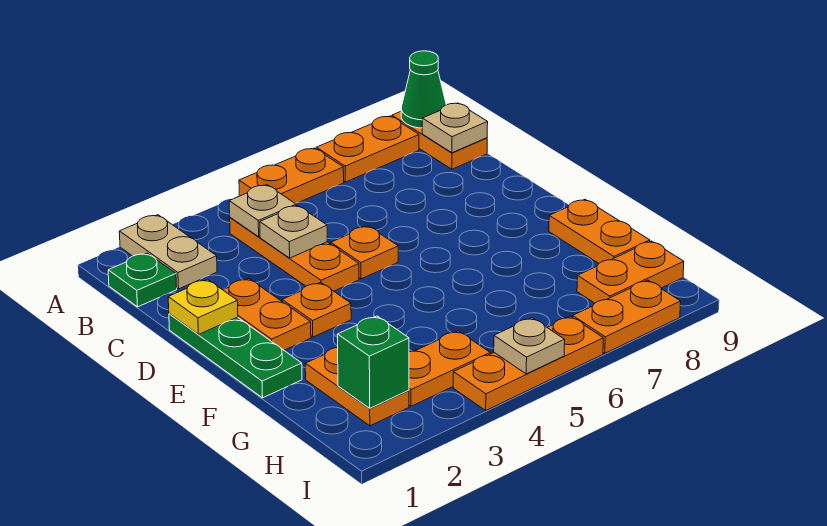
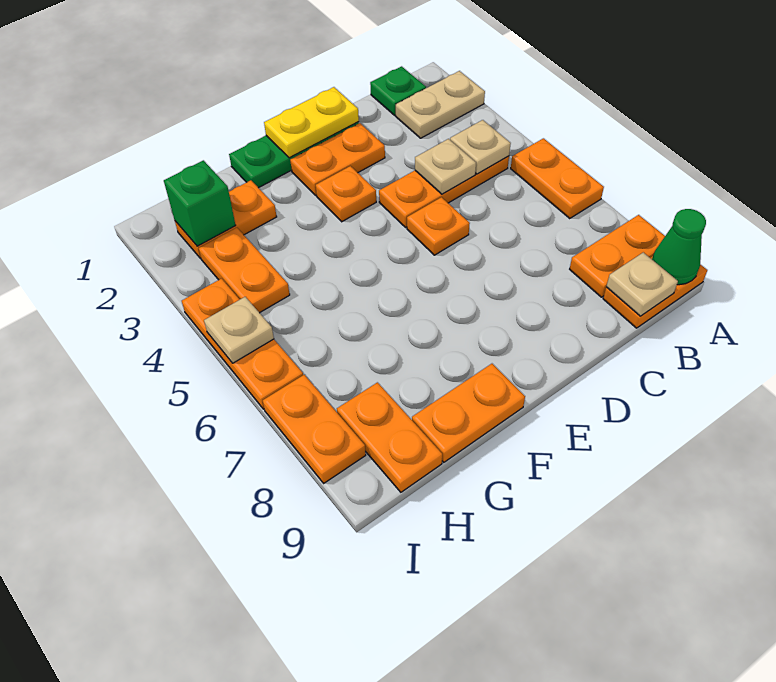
orange plate A7:A8 level 1 -> orange plate A8:B8 level 1
yellow plate D1 level 2 -> yellow plate D1:E1 level 2

